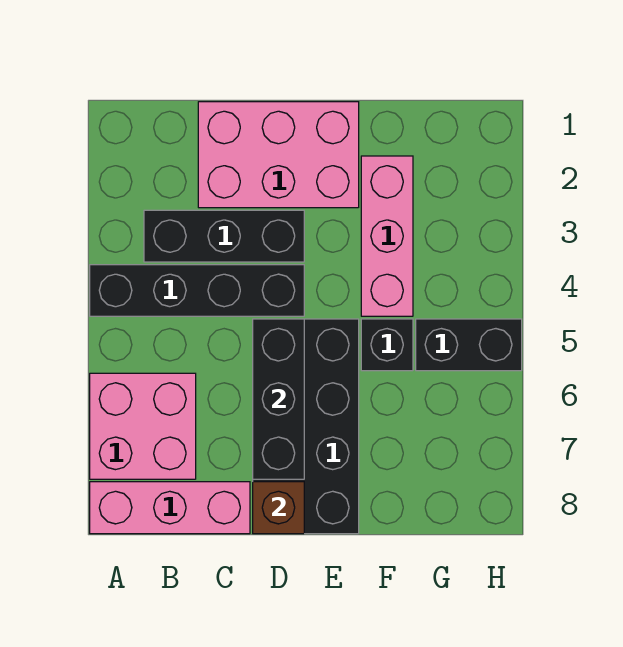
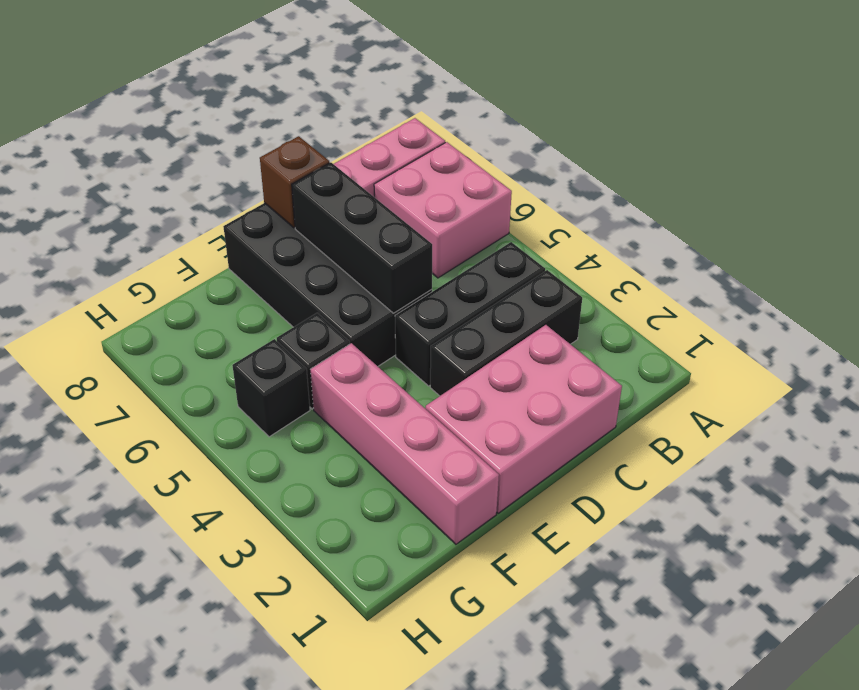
black brick A4:D4 level 1 -> black brick B4:D4 level 1
pink brick F2:F4 level 1 -> pink brick F1:F4 level 1
black brick G5:H5 level 1 -> black brick G5 level 1

